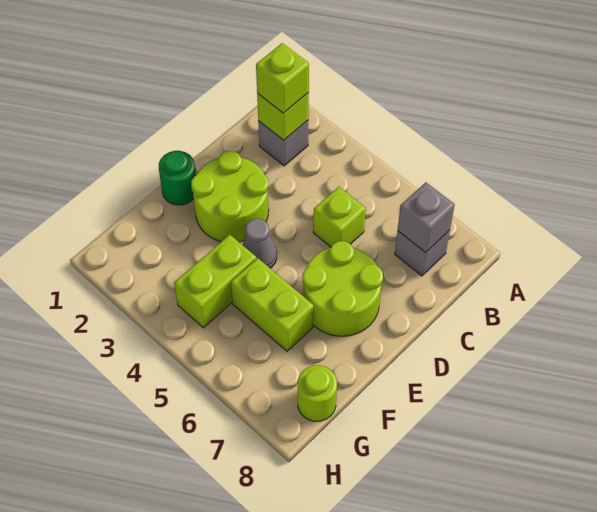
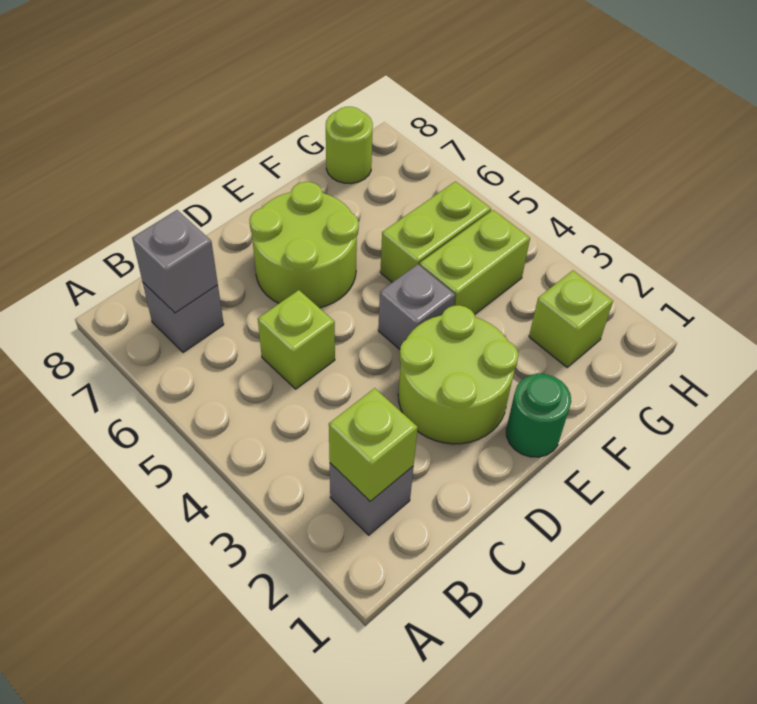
lime brick B2 level 3 -> lime brick G2 level 1
grey cone E4 level 1 -> grey brick E4 level 1
lime brick F5:F6 level 1 -> lime brick F5:G5 level 1

